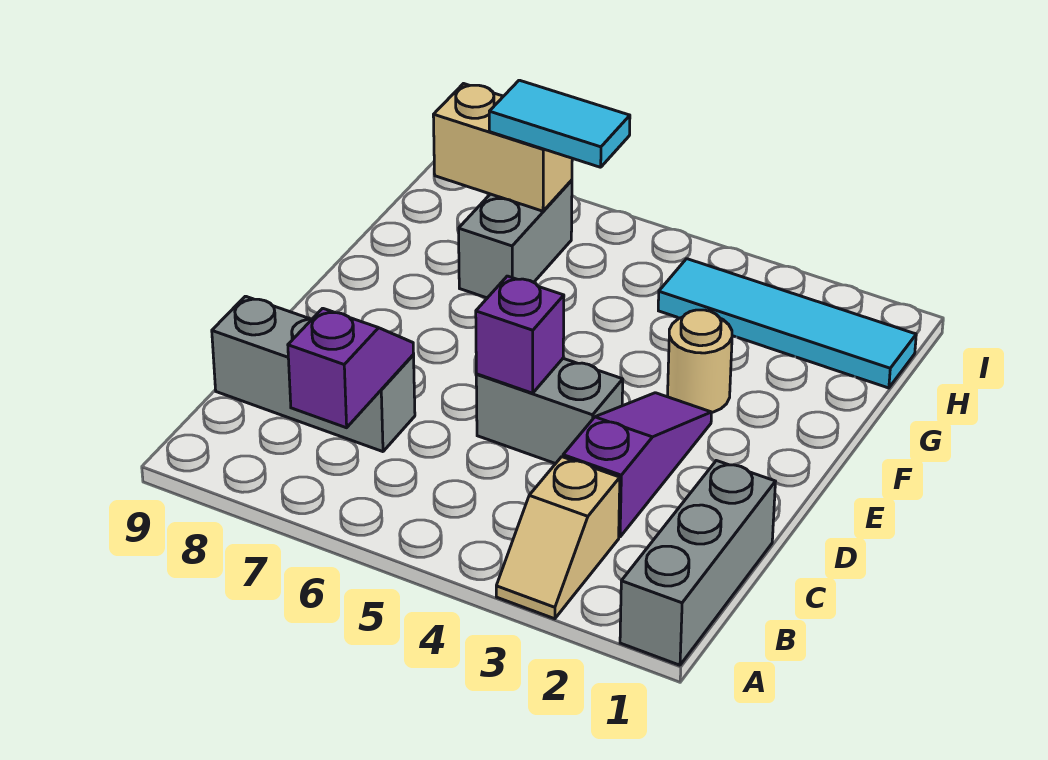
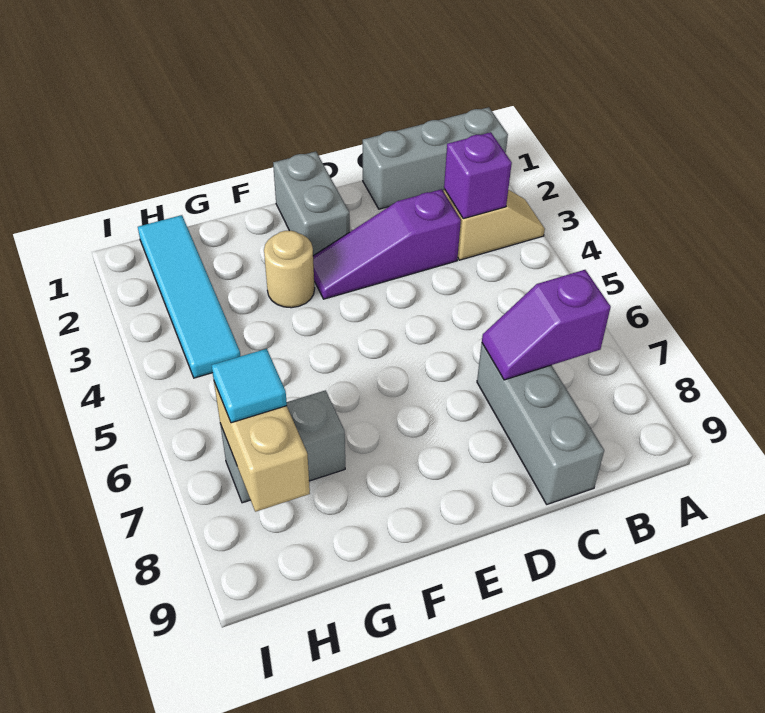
grey brick D4:D5 level 1 -> grey brick E1:E2 level 1
purple brick D5 level 2 -> purple brick B3 level 2
cyan tile H6:H7 level 3 -> cyan tile H7 level 3

